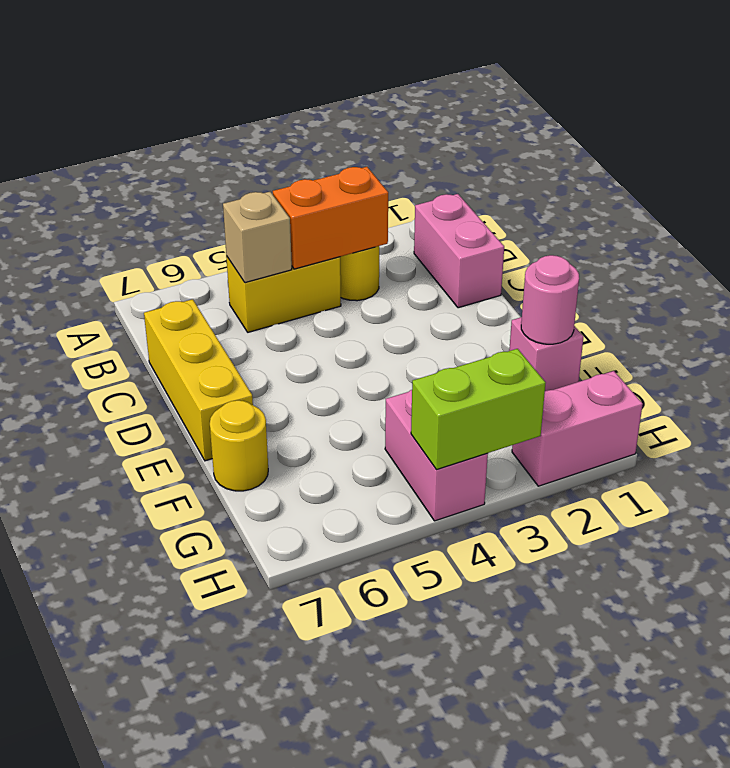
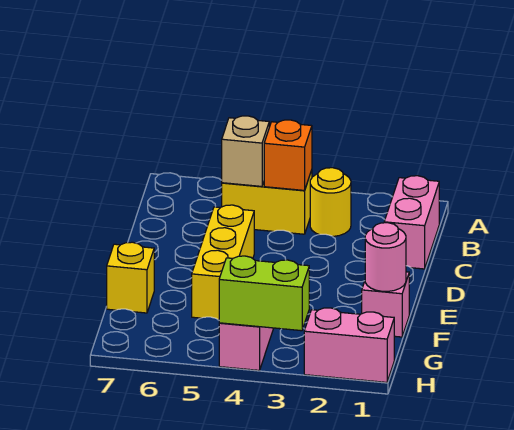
orange brick B3:B4 level 2 -> orange brick B4 level 2
yellow brick C7:E7 level 1 -> yellow brick D5:F5 level 1
yellow round brick F7 level 1 -> yellow brick F7 level 1

